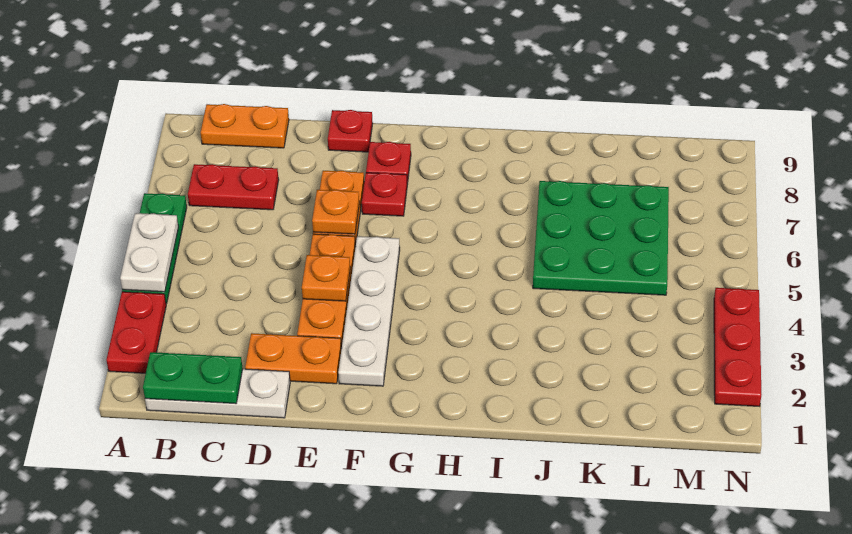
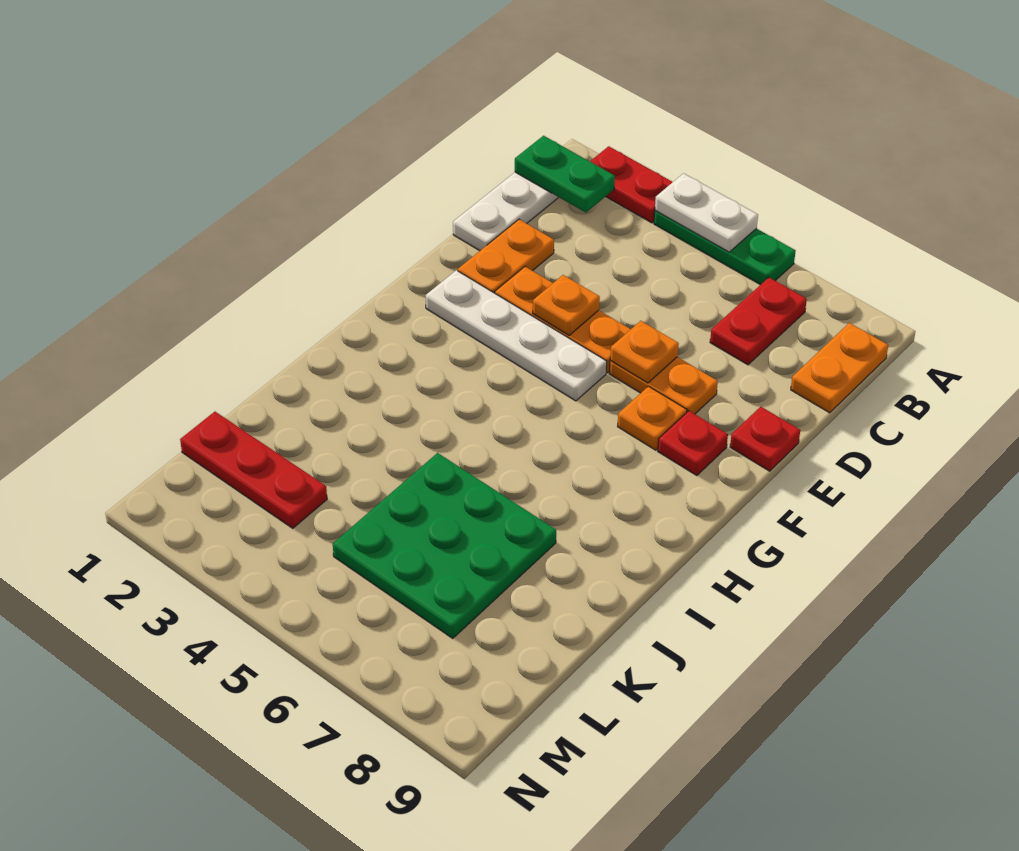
green plate B1:C1 level 2 -> green plate B1:B2 level 2
red plate F7 level 1 -> orange plate F7 level 1
red plate N2:N4 level 1 -> red plate L1:L3 level 1

